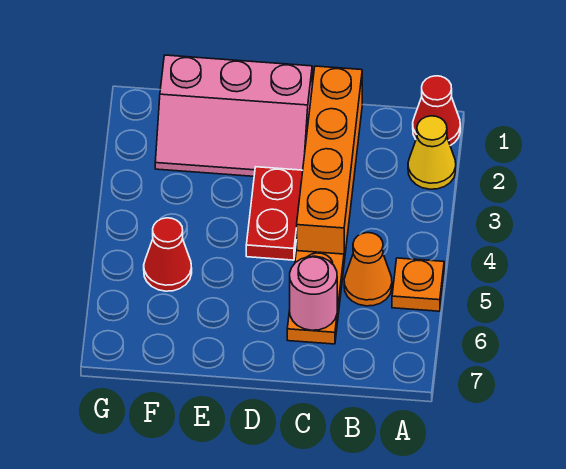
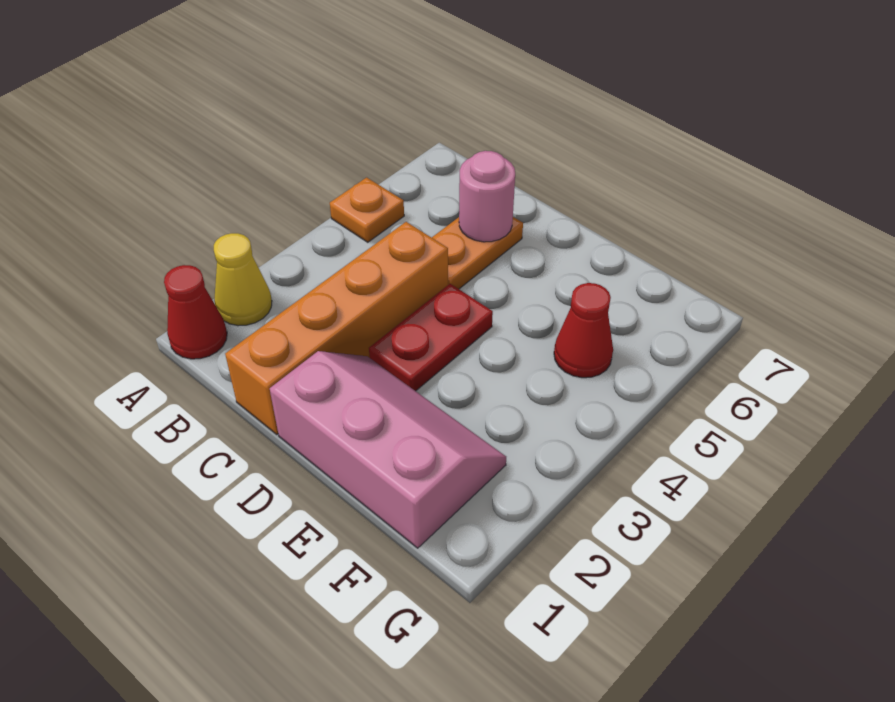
orange cone B5 level 1 -> none

